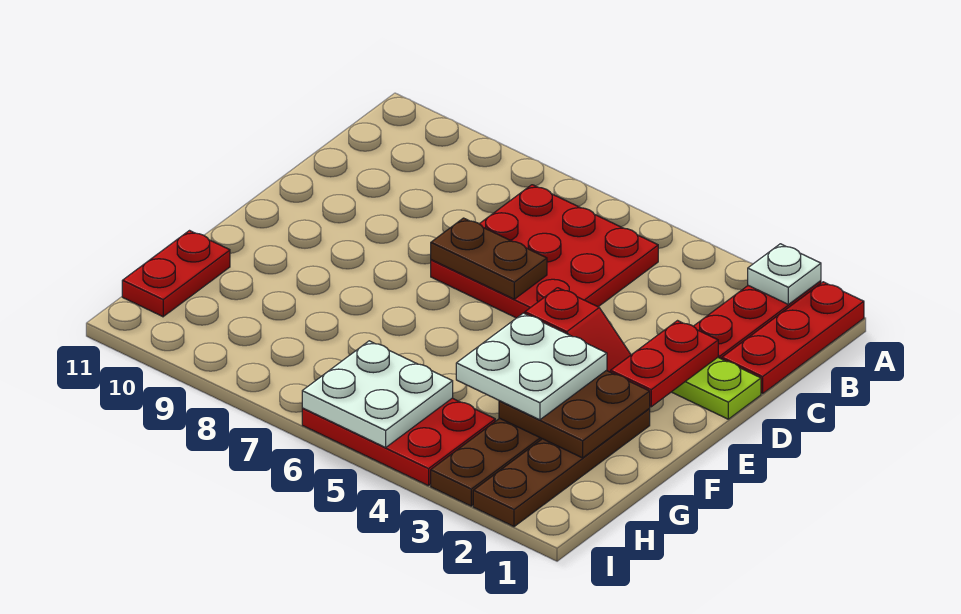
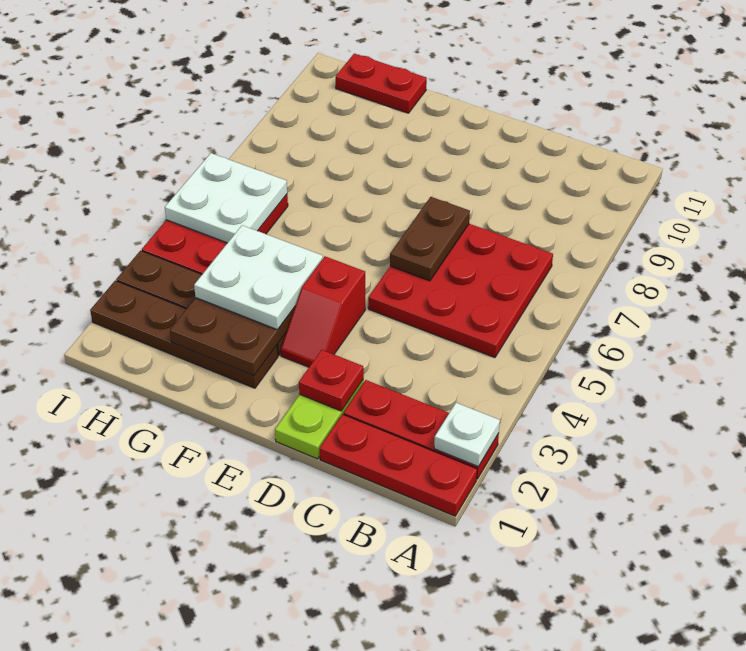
red plate D2:E2 level 2 -> red plate D2 level 2

